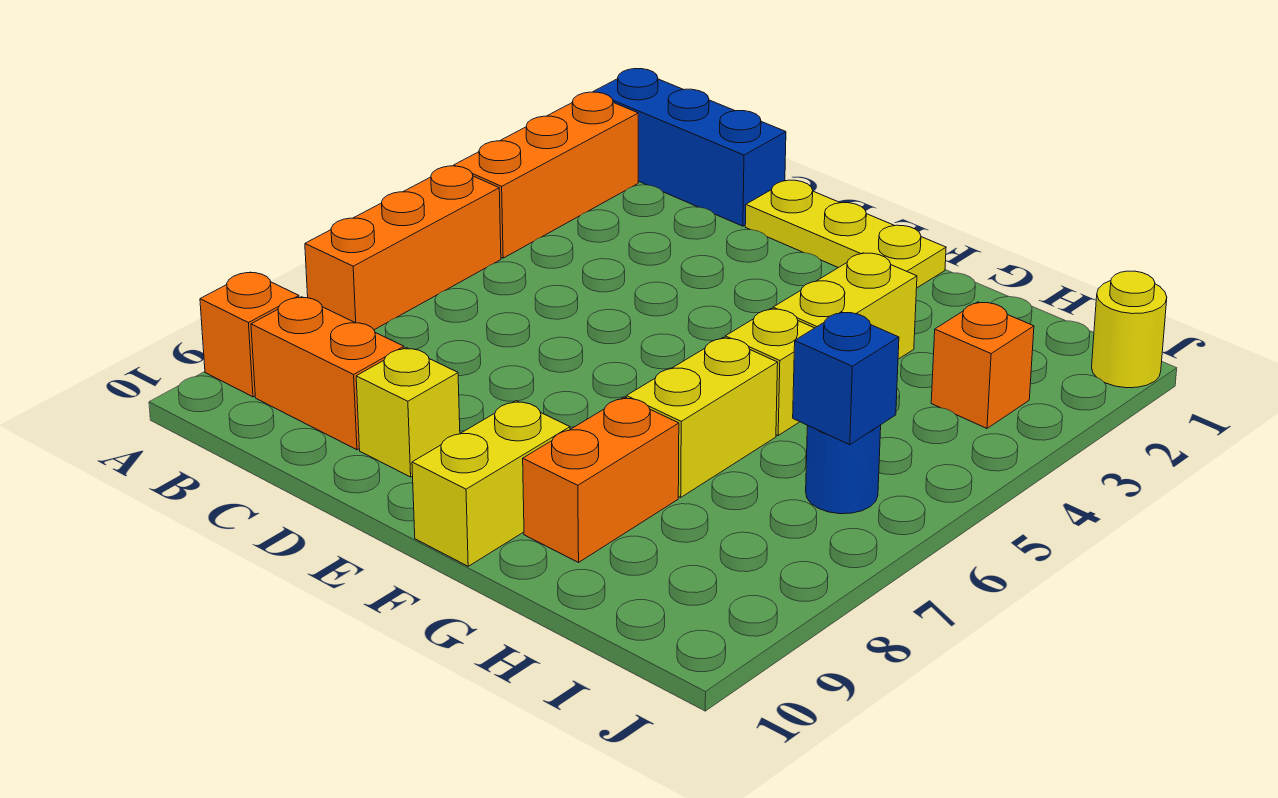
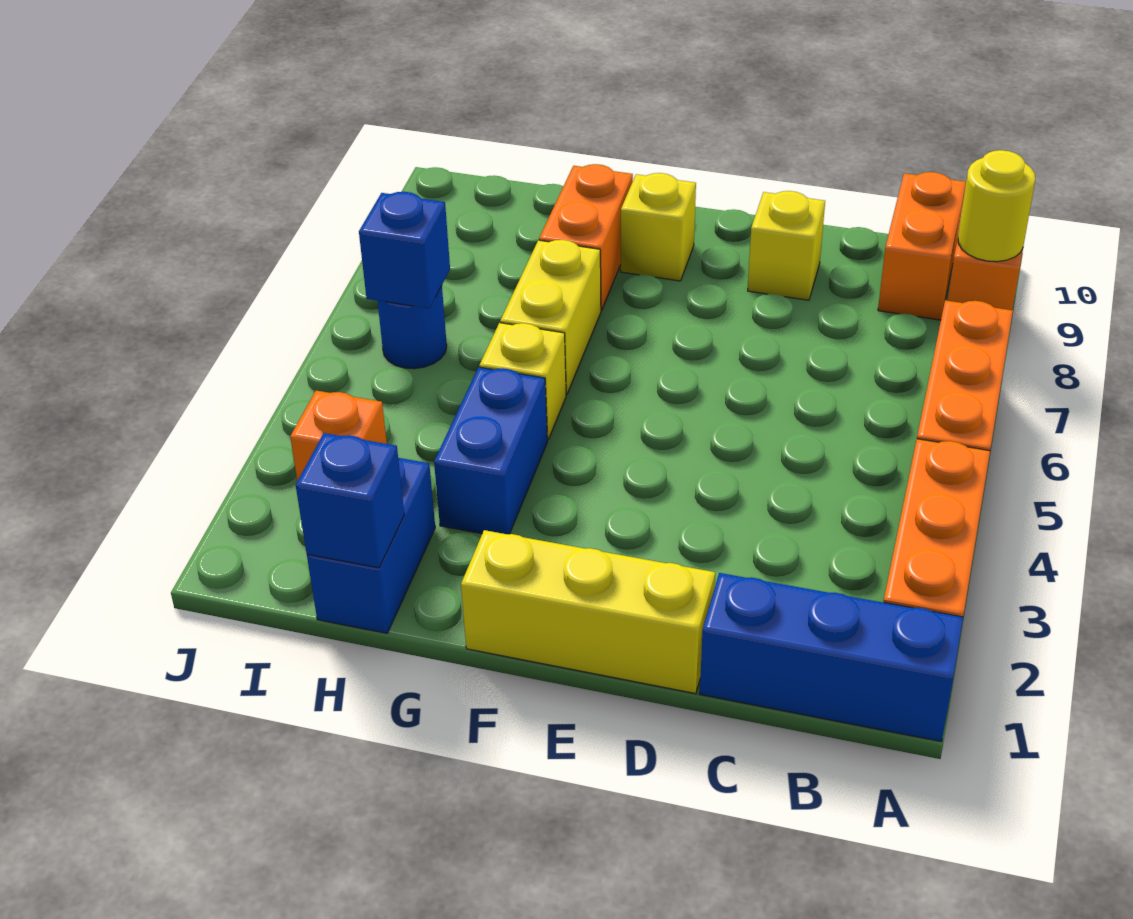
orange brick B9:C9 level 1 -> orange brick B9:B10 level 1
yellow plate D1:F1 level 1 -> yellow brick D1:F1 level 1
yellow brick F9:F10 level 1 -> yellow brick F9 level 1
yellow brick G3:G4 level 1 -> blue brick G3:G4 level 1
none -> blue brick H1:H2 level 1
none -> blue brick H1 level 2
yellow round brick J1 level 1 -> yellow round brick A9 level 2

